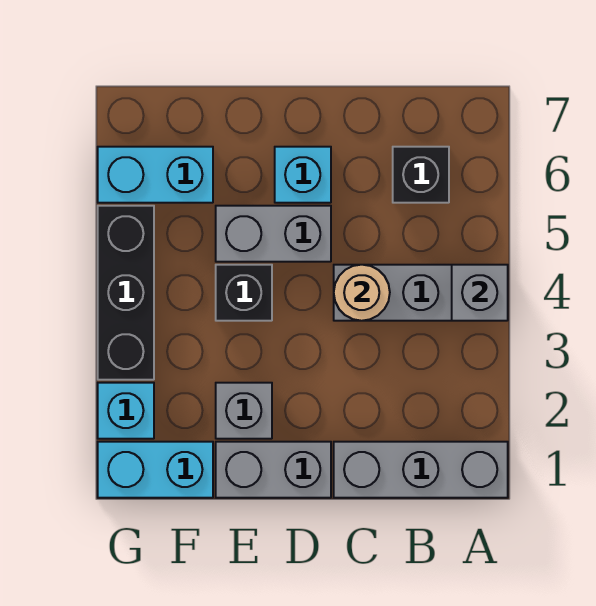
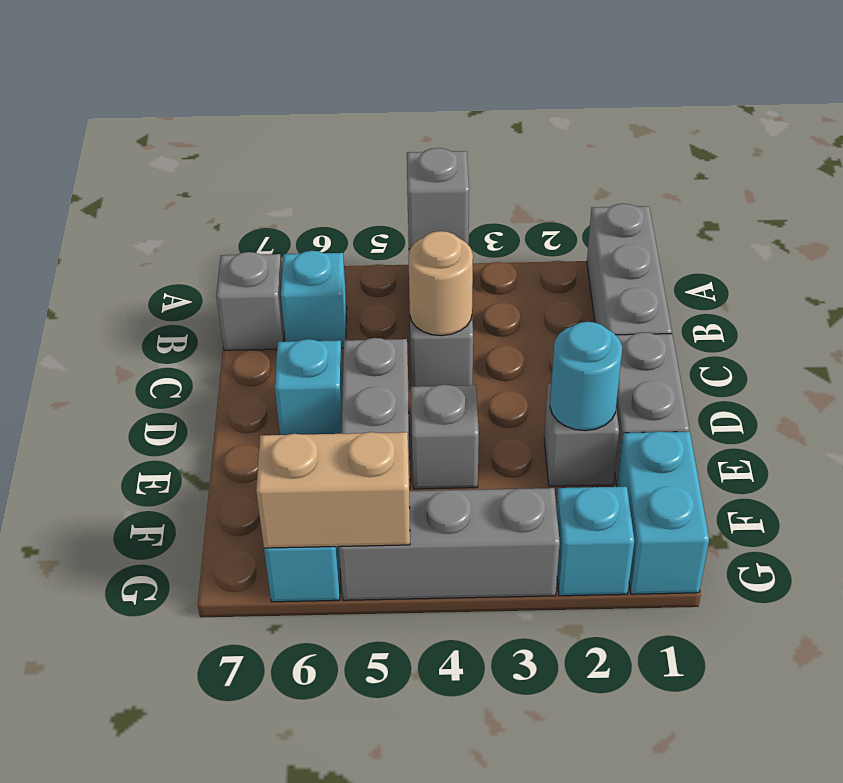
black brick B6 level 1 -> cyan brick B6 level 1
none -> grey brick B7 level 1
none -> cyan round brick E2 level 2
black brick E4 level 1 -> grey brick E4 level 1
black brick G3:G5 level 1 -> grey brick G3:G5 level 1
none -> tan brick G5:G6 level 2

